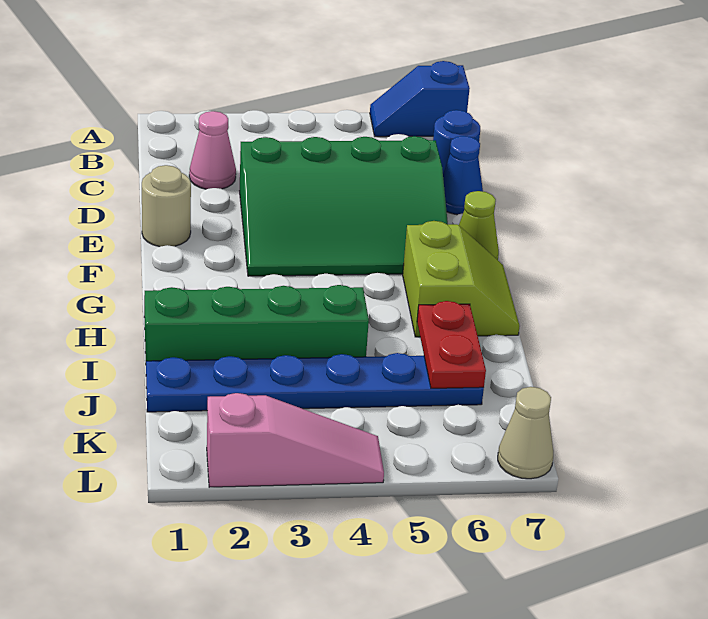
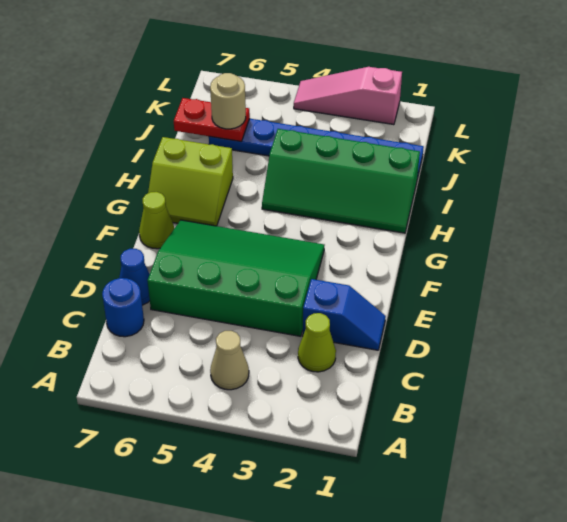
blue slope A6:A7 level 1 top 7 -> blue slope D1:D2 level 1 top 2
pink cone C2 level 1 -> lime cone C2 level 1
tan round brick E1 level 1 -> tan round brick J6 level 3
lime slope G6:H7 level 1 top 6 -> lime slope G6:H7 level 1 top H
red plate I6:J6 level 2 -> red plate J6:J7 level 2
tan cone L7 level 1 -> tan cone B4 level 1

